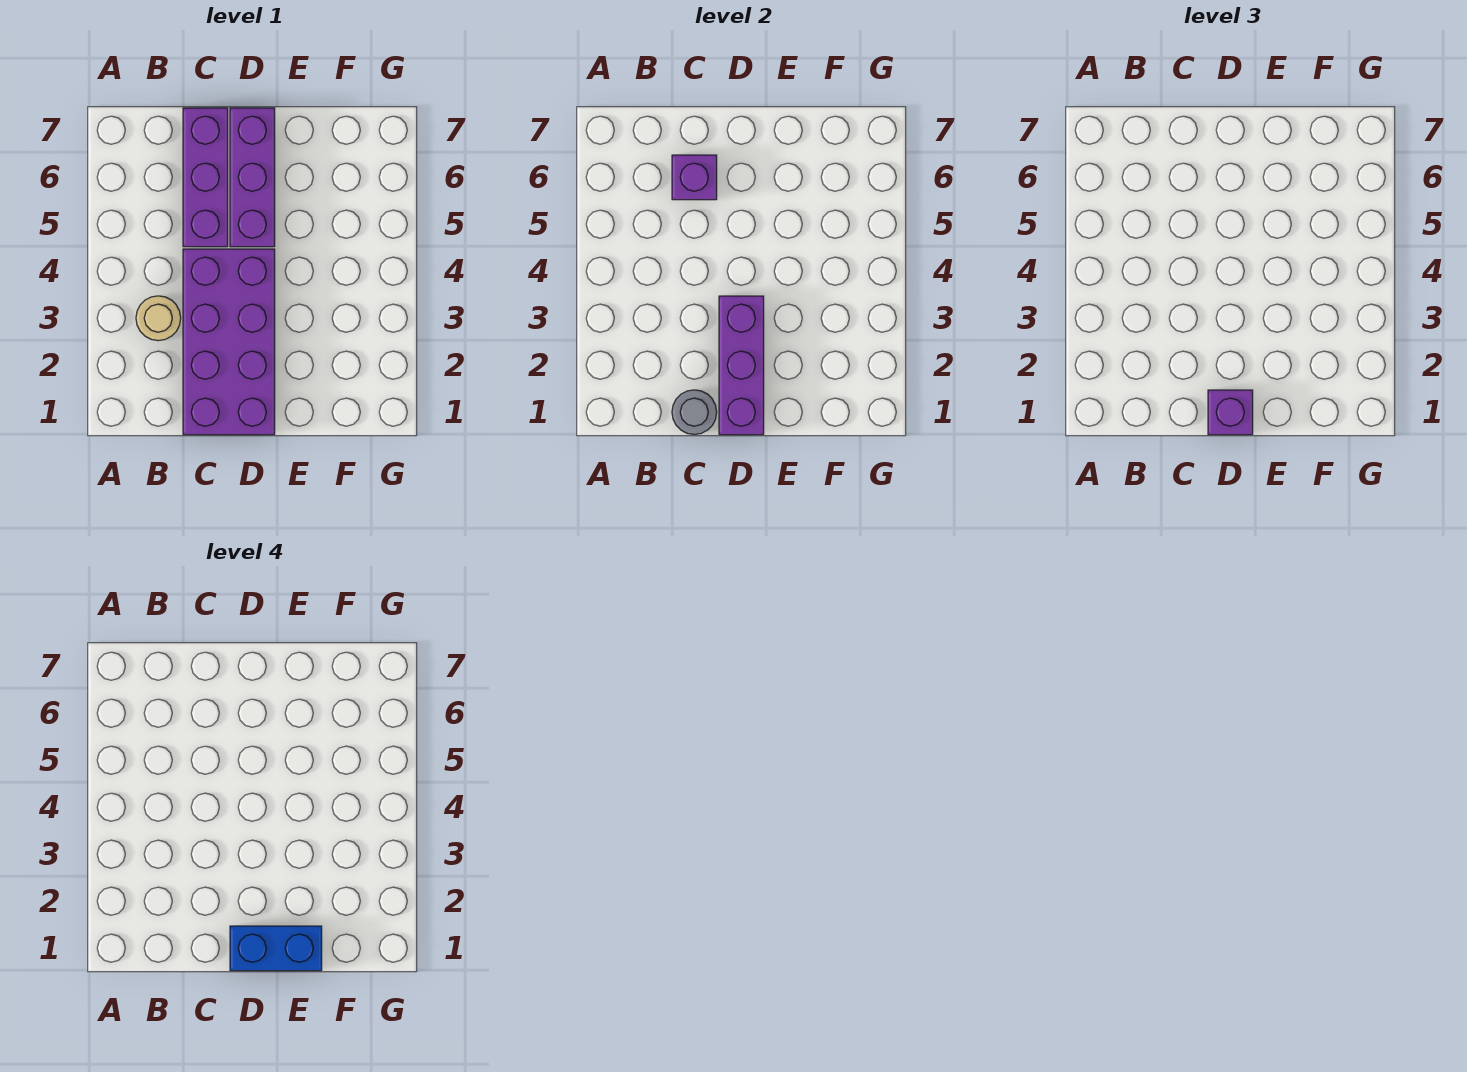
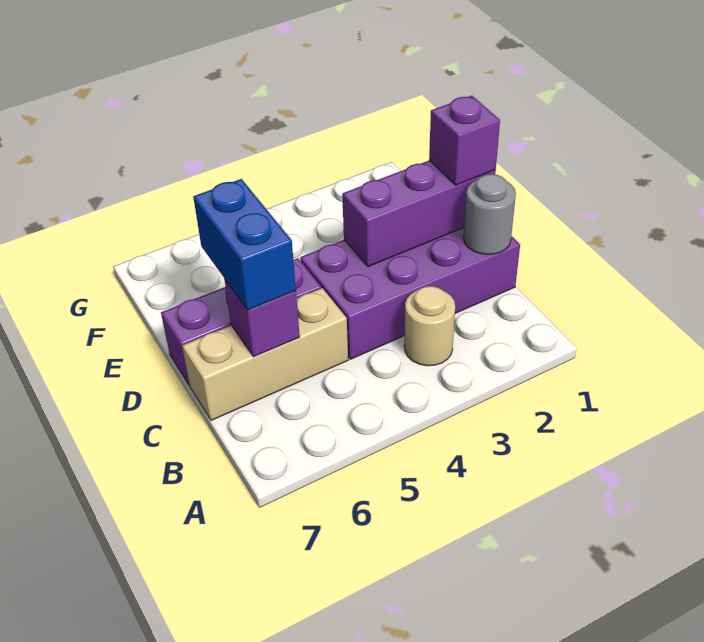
purple brick C5:C7 level 1 -> tan brick C5:C7 level 1
blue brick D1:E1 level 4 -> blue brick C6:D6 level 3

